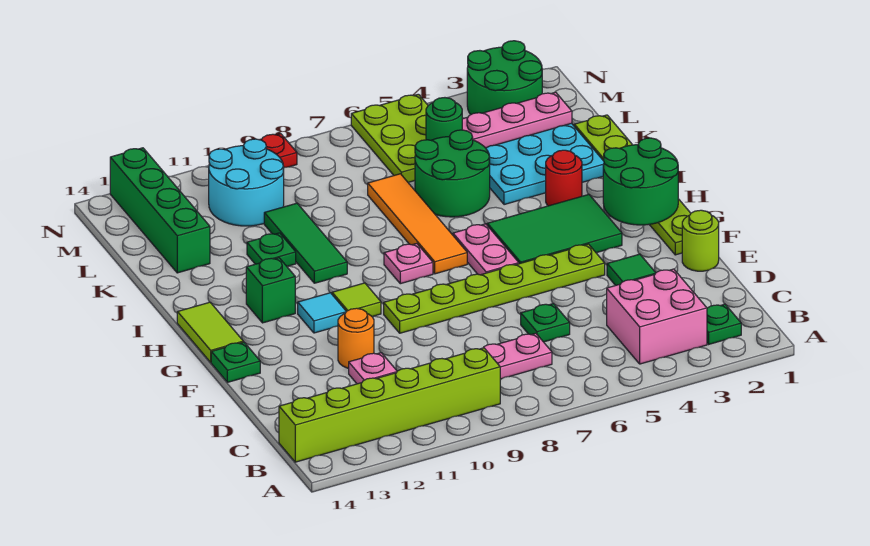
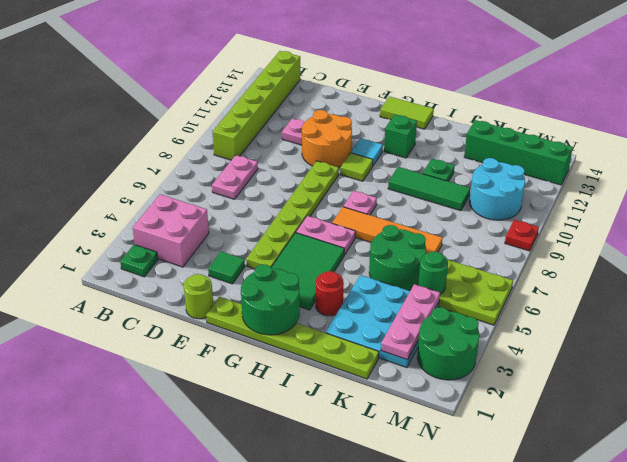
green plate D6 level 1 -> none
orange round brick E11 level 1 -> orange round brick E10:F11 level 1
green plate F14 level 1 -> none

